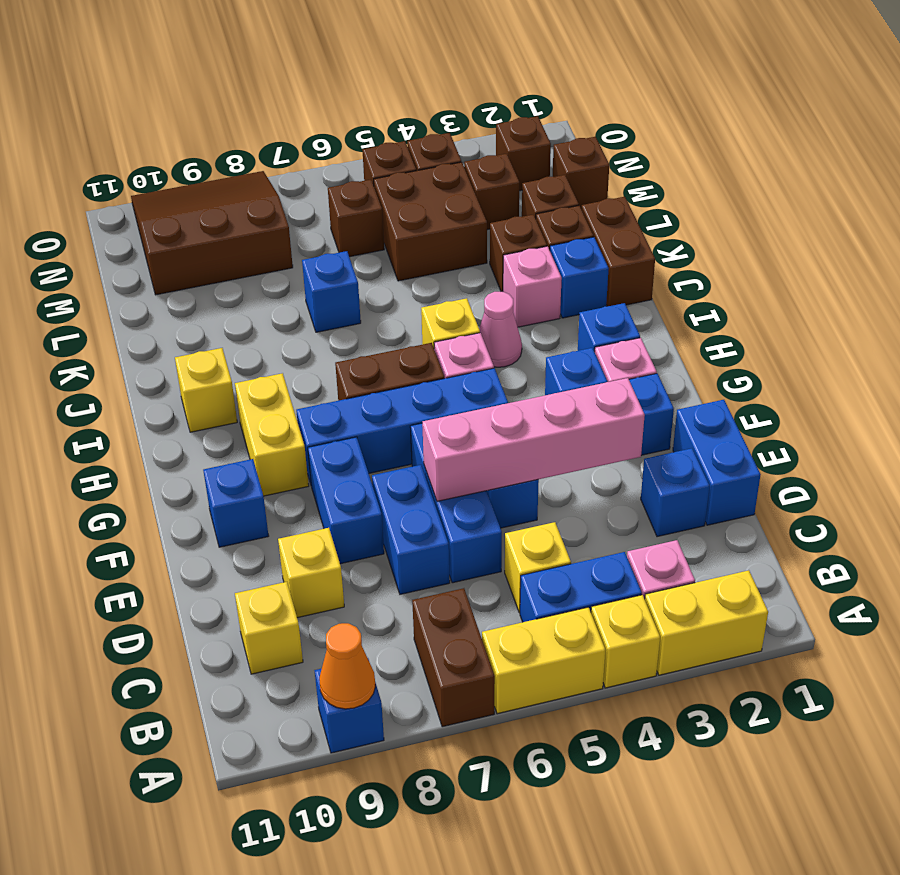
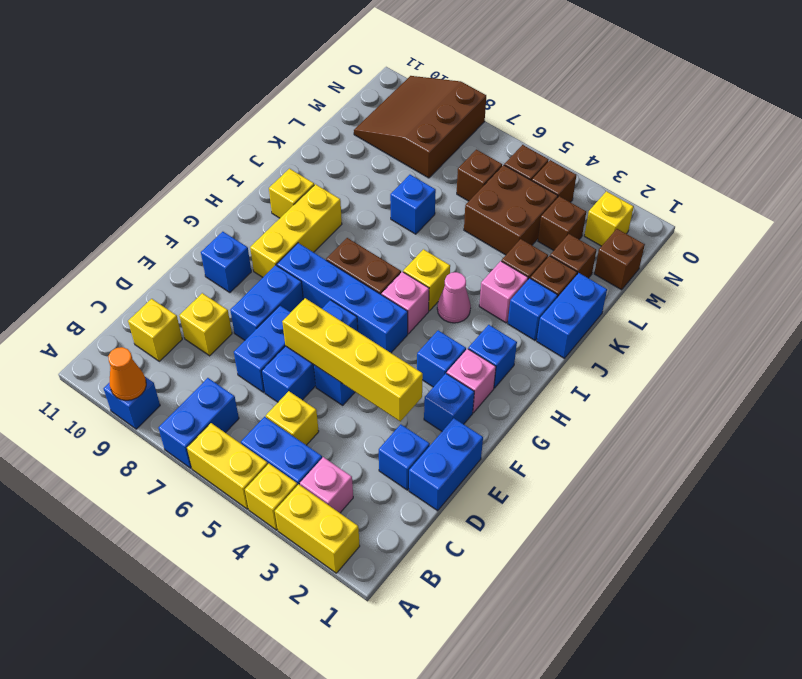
brown brick A7:B7 level 1 -> blue brick A7:B7 level 1
pink brick E3:E6 level 2 -> yellow brick E3:E6 level 2
yellow brick G9:H9 level 1 -> yellow brick G9:I9 level 1
brown brick J1:K1 level 1 -> blue brick J1:K1 level 1
brown slope M8:O10 level 1 top M -> brown slope M8:O10 level 1 top 8
brown brick N2 level 1 -> yellow brick N2 level 1

